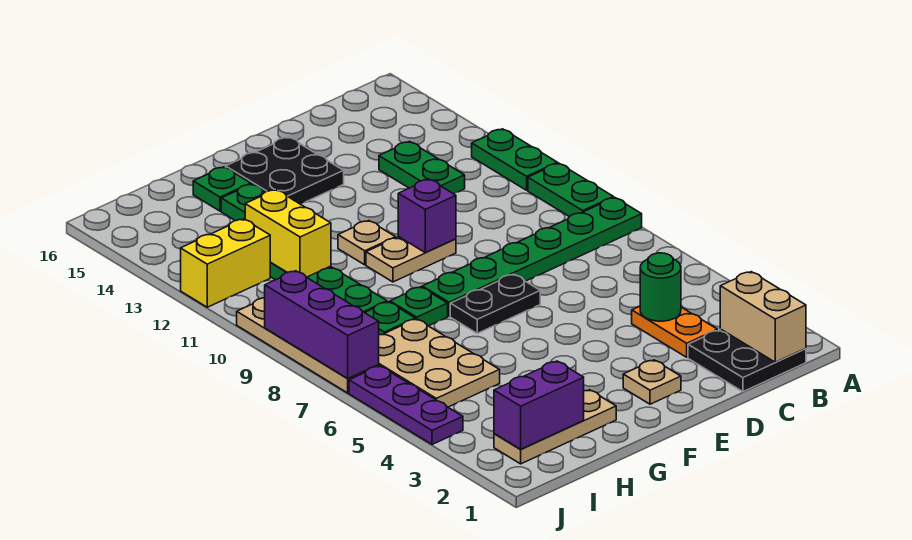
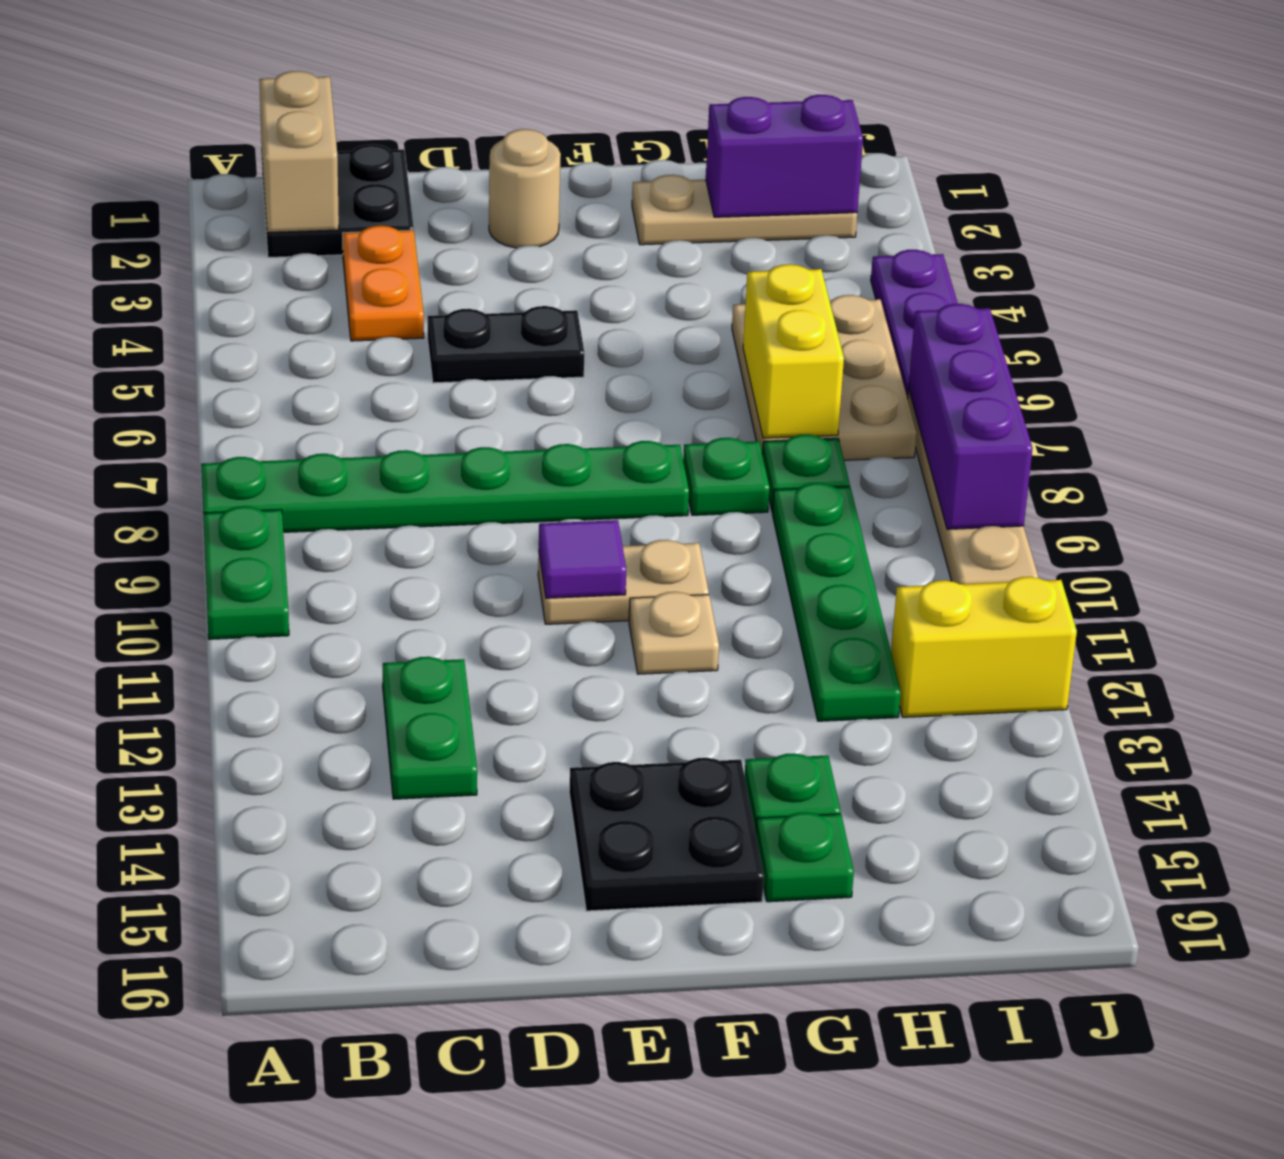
green plate A11:A12 level 1 -> none
green round brick C4 level 2 -> none
tan plate E2 level 1 -> tan round brick E2 level 1
black plate E7:F7 level 1 -> black plate D5:E5 level 1
purple brick E10 level 2 -> purple tile E10 level 2
yellow brick H11:H12 level 2 -> yellow brick H6:H7 level 2

